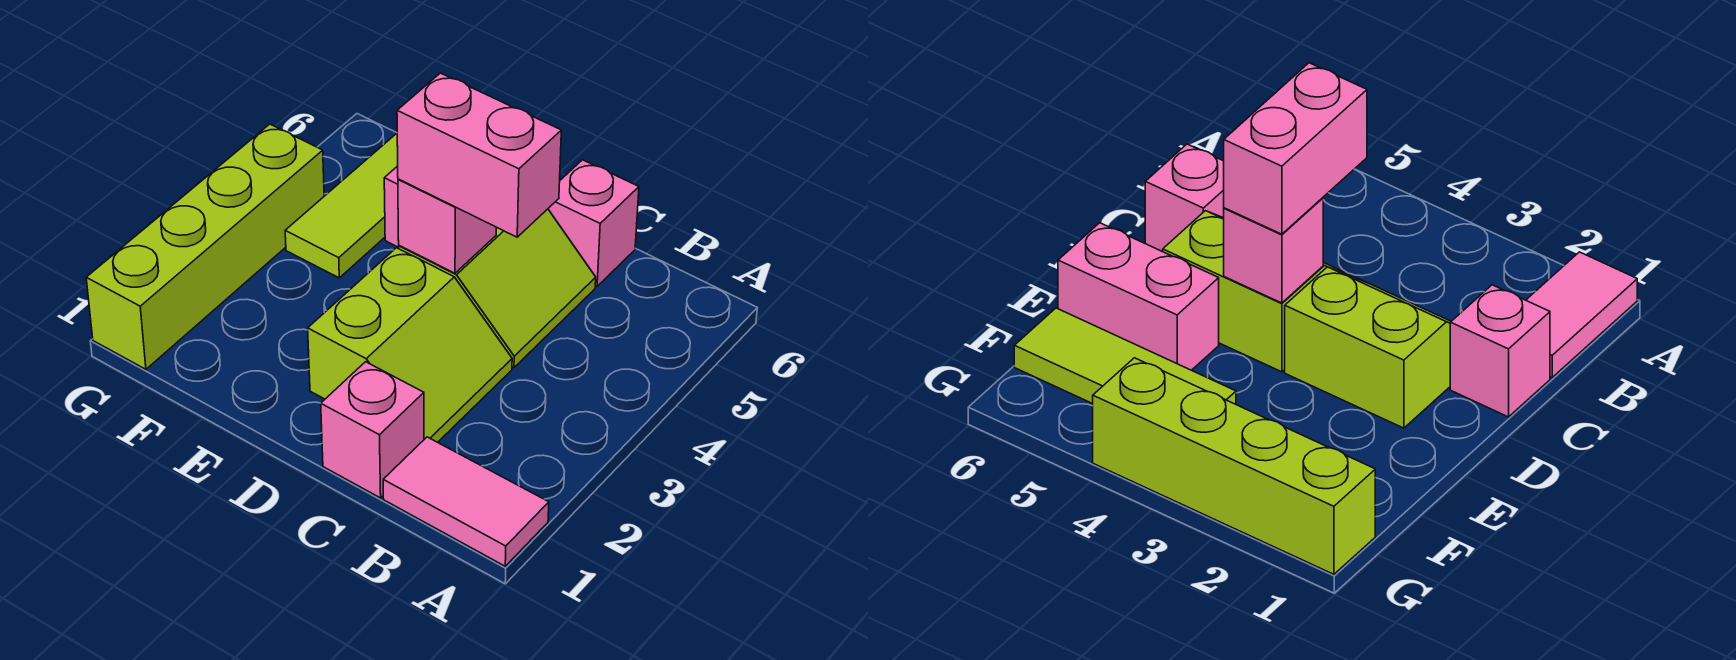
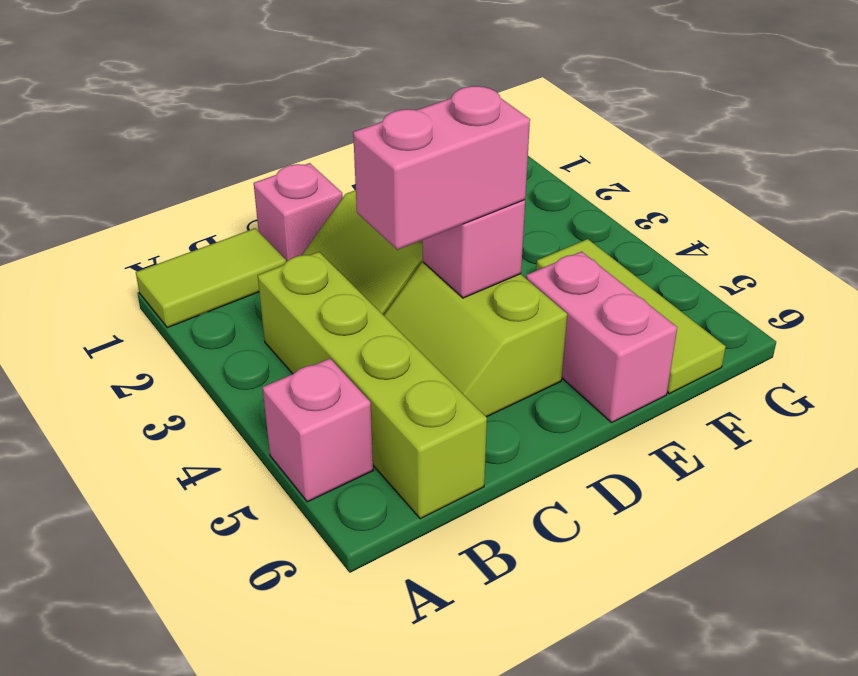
pink tile A1:B1 level 1 -> lime tile A1:B1 level 1
pink brick C6 level 1 -> pink brick A5 level 1
lime brick G1:G4 level 1 -> lime brick B3:B6 level 1

